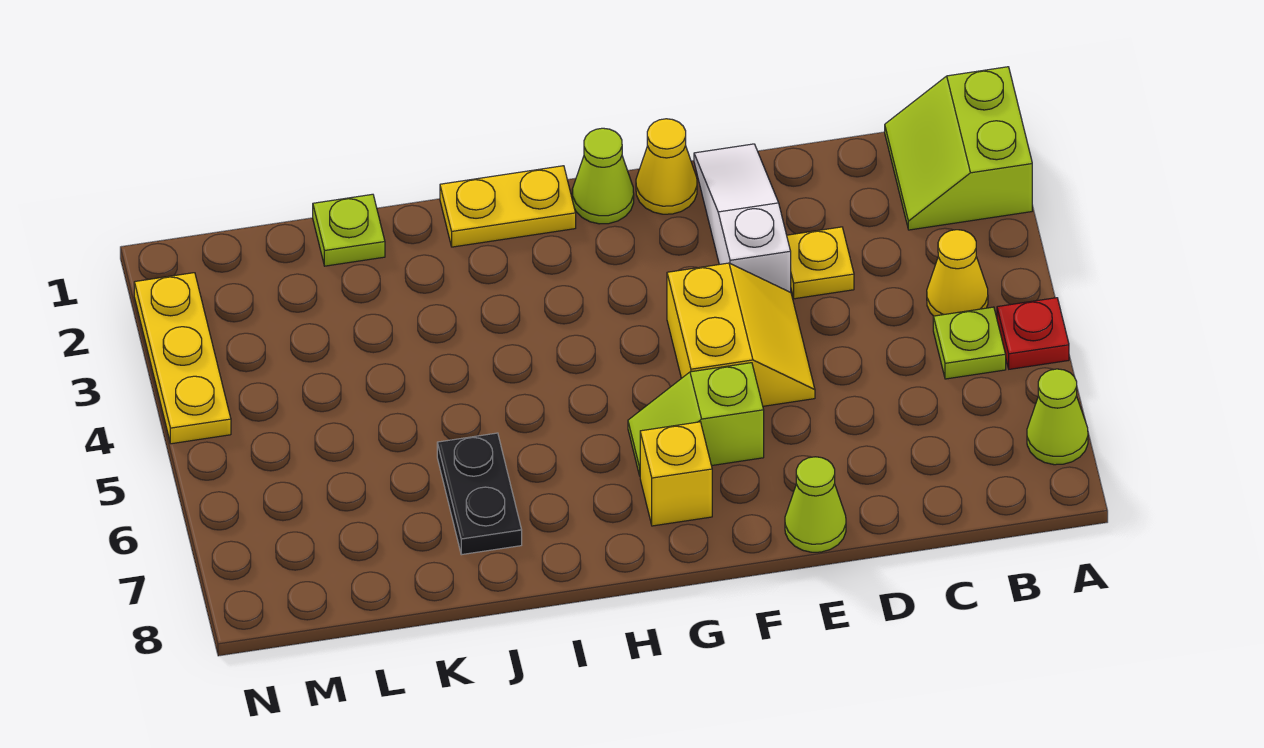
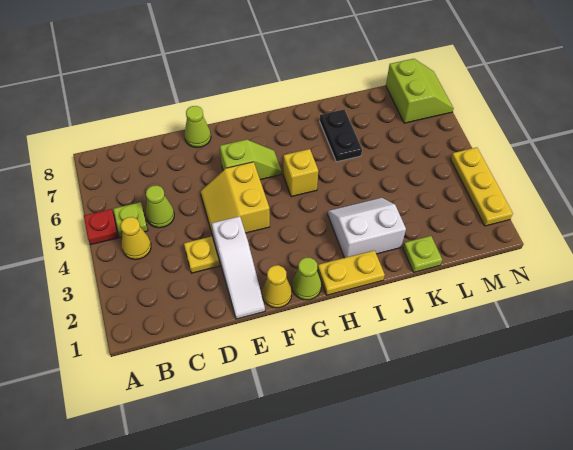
lime slope A1:B2 level 1 top A -> lime slope M7:N8 level 1 top M
lime cone A7 level 1 -> lime cone C5 level 1
yellow brick G7 level 1 -> yellow brick H5 level 1
none -> white slope I2:J3 level 1 top 2

